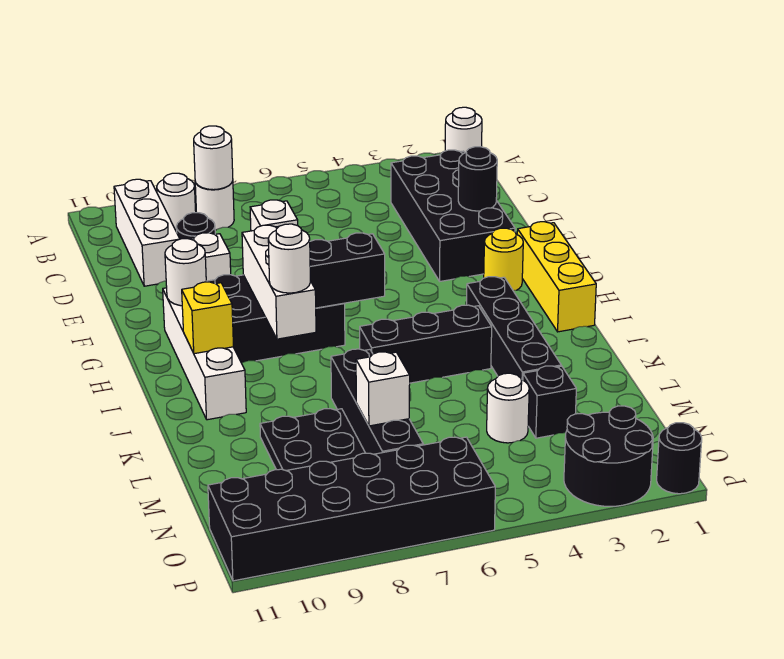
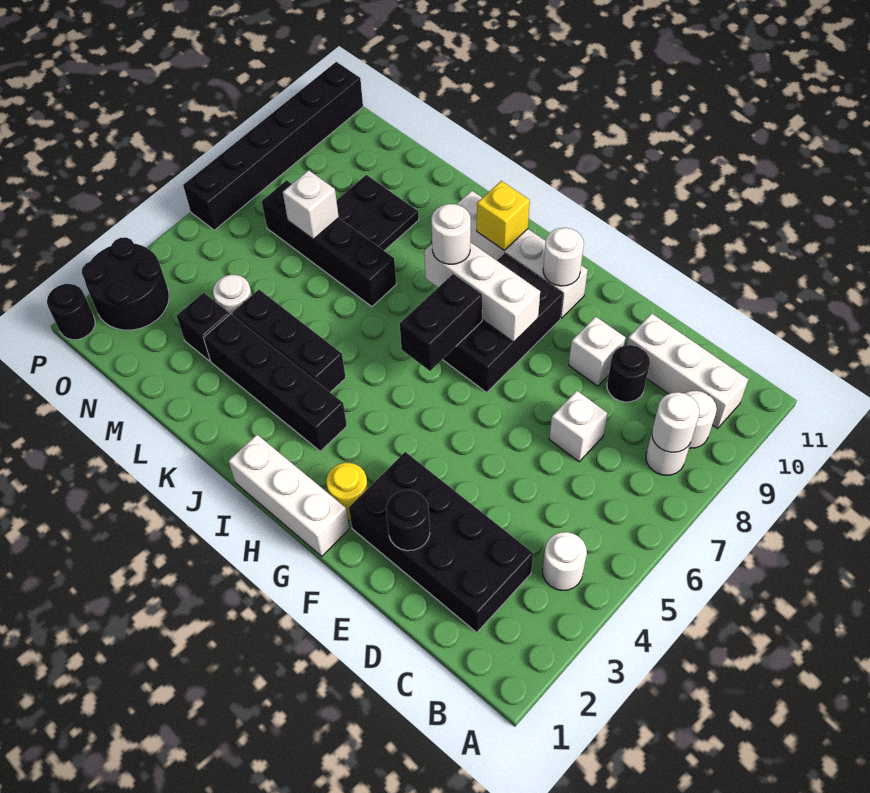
white round brick A1 level 1 -> white round brick B4 level 1
yellow brick G1:I1 level 1 -> white brick G1:I1 level 1
black brick J4:J6 level 1 -> black brick J4:L4 level 1
black brick O6:P11 level 1 -> black brick P6:P11 level 1

